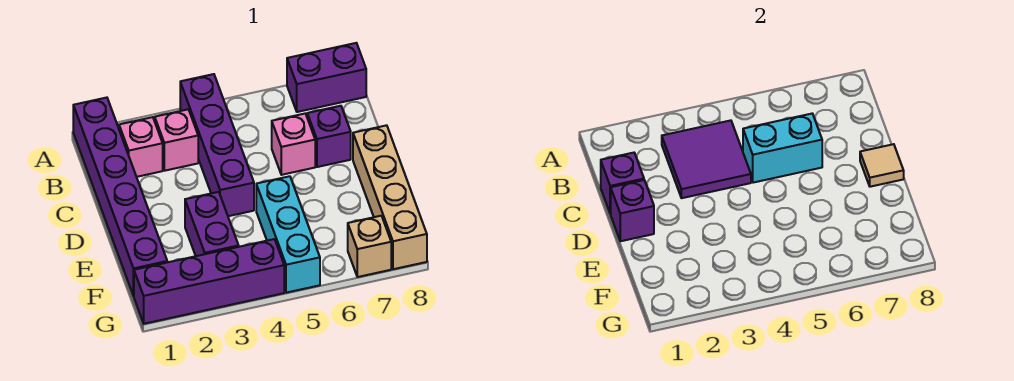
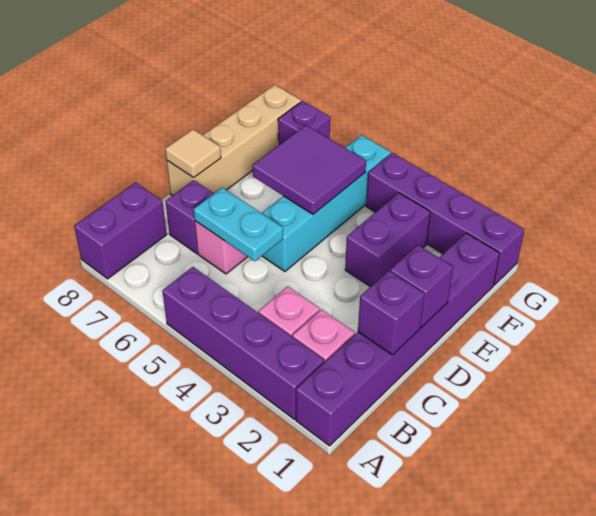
purple brick A4:D4 level 1 -> purple brick A2:A5 level 1
purple brick A7:A8 level 1 -> purple brick A8:B8 level 1
purple tile B3:C4 level 2 -> purple tile E5:F6 level 2
cyan brick C5:C6 level 2 -> cyan plate C5:C6 level 2
cyan brick E5:G5 level 1 -> cyan brick D5:G5 level 1
tan brick G7 level 1 -> purple brick G7 level 1

